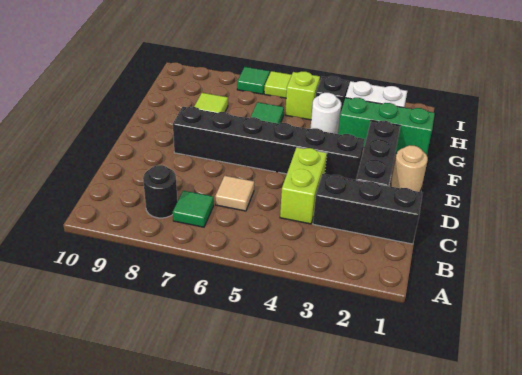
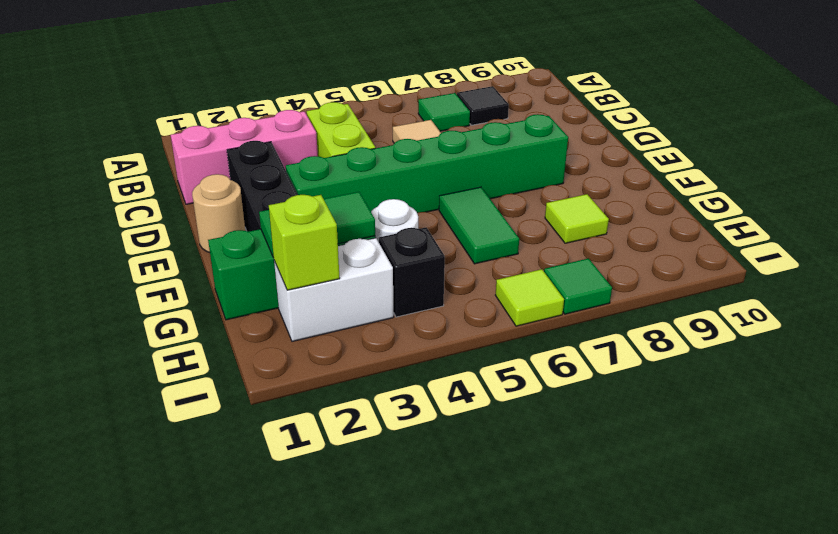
black round brick B8 level 1 -> black tile B8 level 1
black brick C1:C3 level 1 -> pink brick C1:C3 level 1
black brick E3:E8 level 1 -> green brick E3:E8 level 1
none -> green tile G2:G3 level 2
lime brick H5 level 1 -> lime brick H2 level 2

